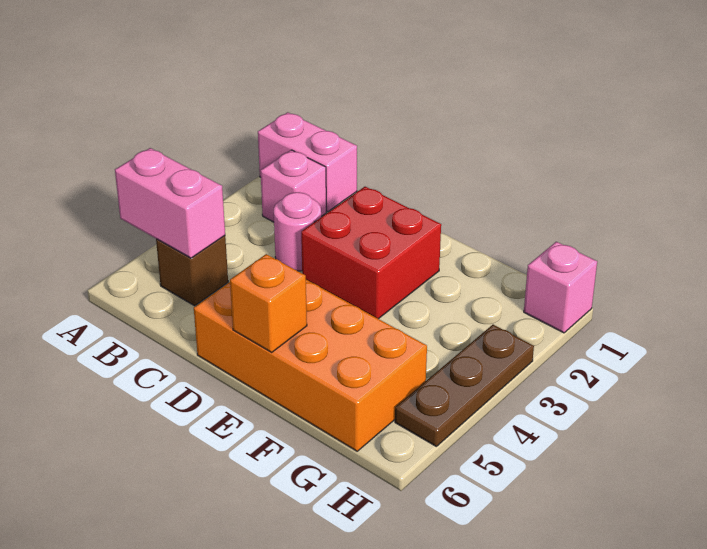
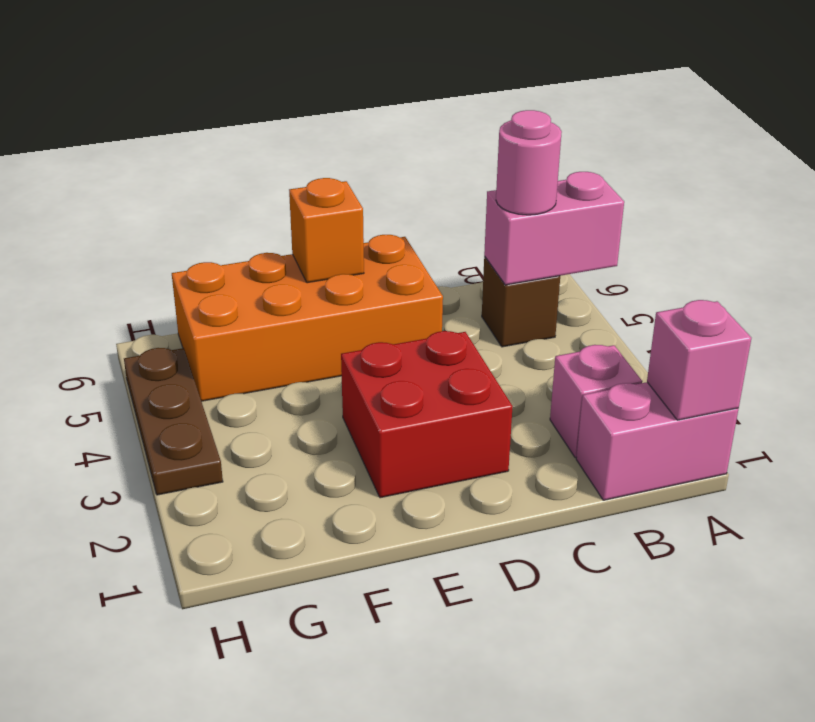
pink round brick C3 level 1 -> pink round brick B5 level 3
pink brick H1 level 1 -> pink brick A1 level 2

